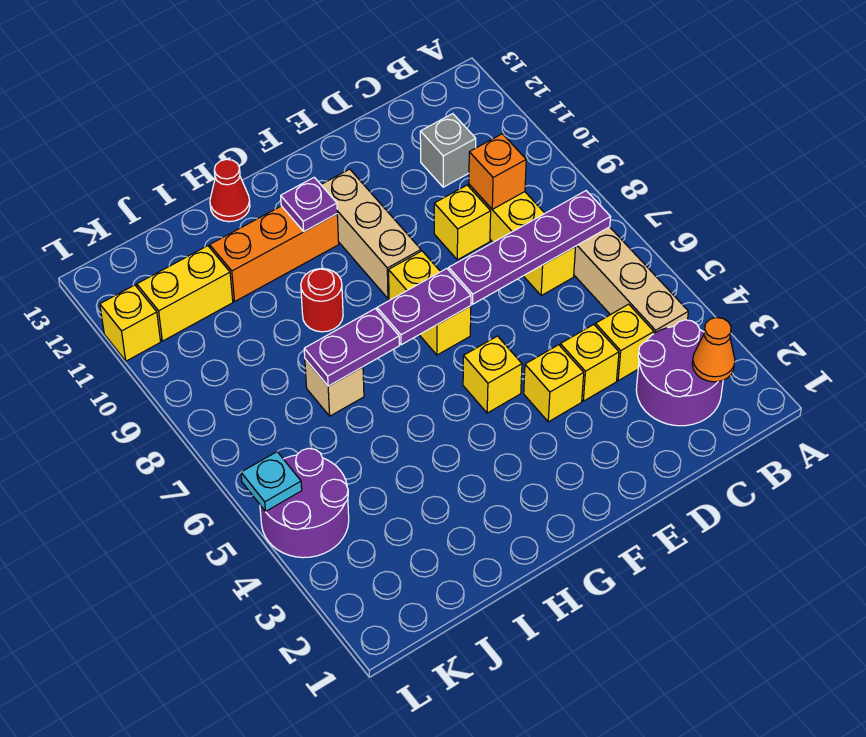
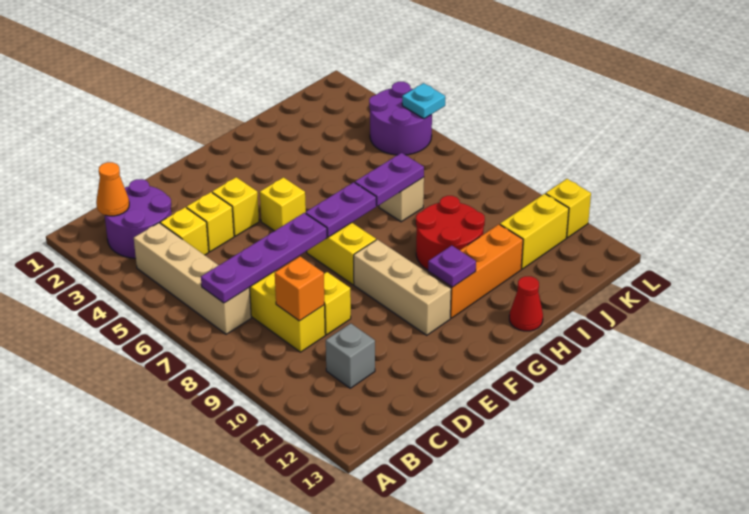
red round brick H9 level 1 -> red round brick H9:I10 level 1

